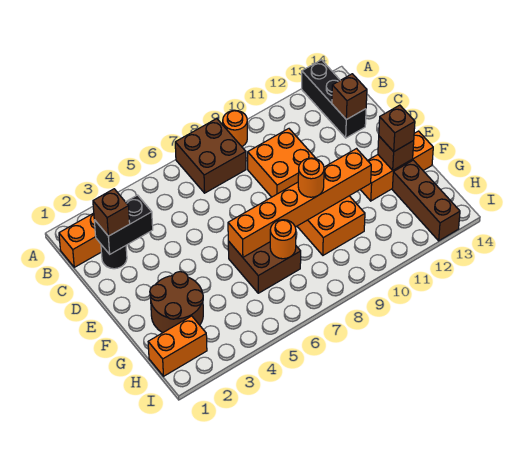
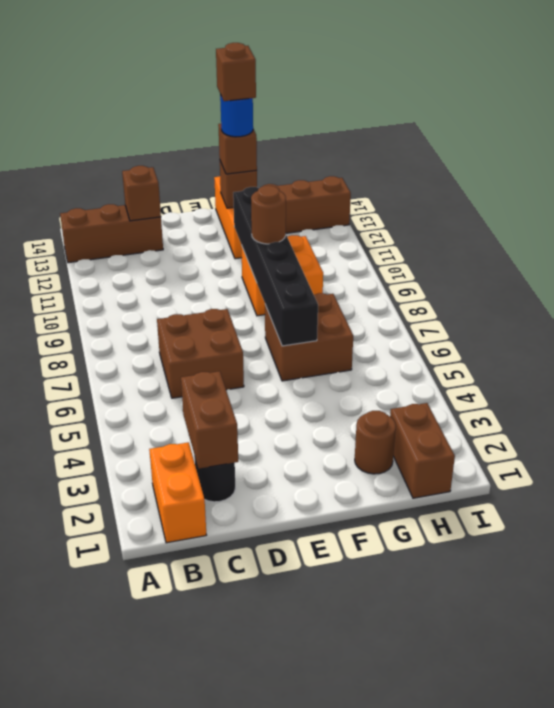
brown brick A7:B8 level 1 -> brown brick C6:D7 level 1
orange round brick A9 level 1 -> none
black brick A13:C13 level 1 -> brown brick A13:C13 level 1
black brick C2:C3 level 2 -> brown brick C2:C3 level 2
brown brick C2 level 3 -> brown brick F13 level 5
orange brick C9:D10 level 1 -> none
brown round brick F2:G3 level 1 -> brown round brick G2 level 1
orange brick F6:F11 level 2 -> black brick F6:F11 level 2
orange round brick F9 level 3 -> brown round brick F9 level 3
none -> blue round brick F13 level 4
orange round brick G7 level 2 -> none
orange brick H1:H2 level 1 -> brown brick H1:H2 level 1

